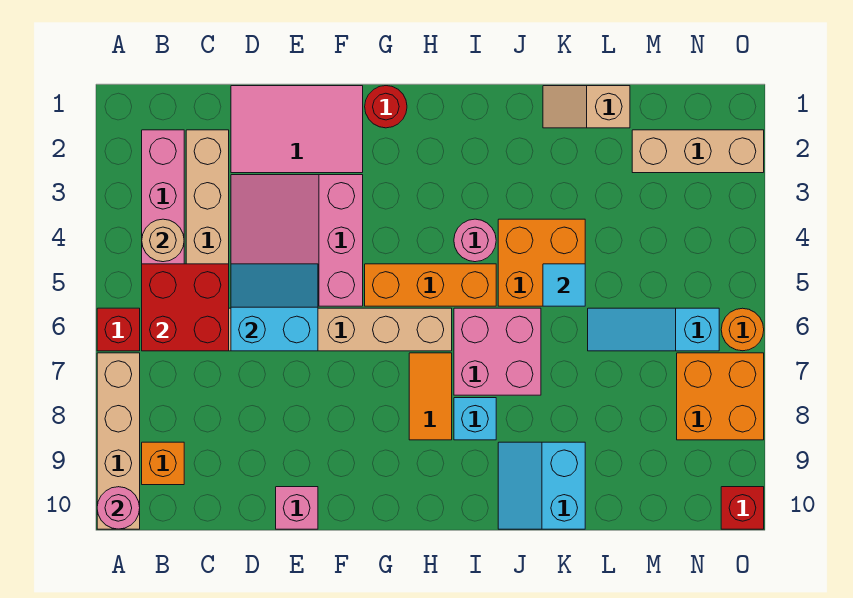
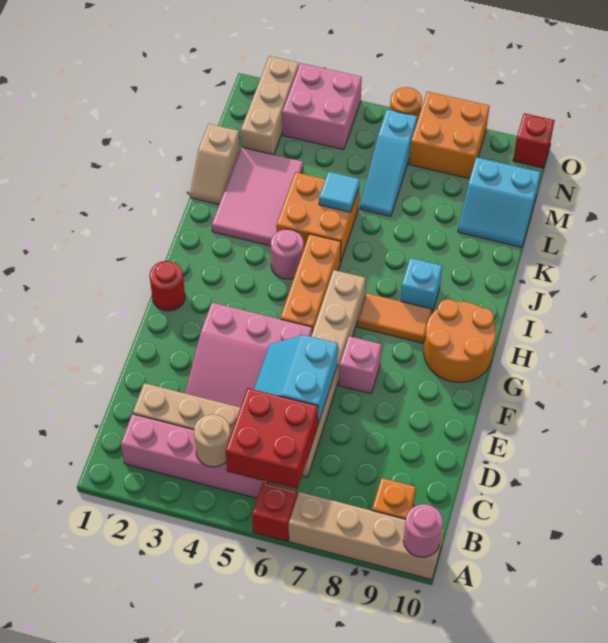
pink tile D1:F2 level 1 -> pink tile J2:L3 level 1
pink brick E10 level 1 -> pink brick F7 level 1
none -> orange round brick G9:H10 level 1
pink brick I6:J7 level 1 -> pink brick N3:O4 level 1
cyan slope J9:K10 level 1 top K -> cyan slope L9:M10 level 1 top M

